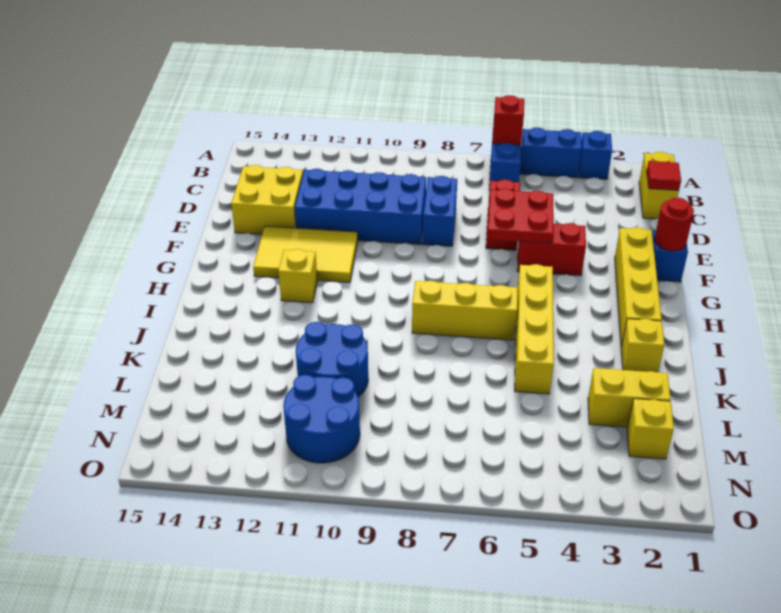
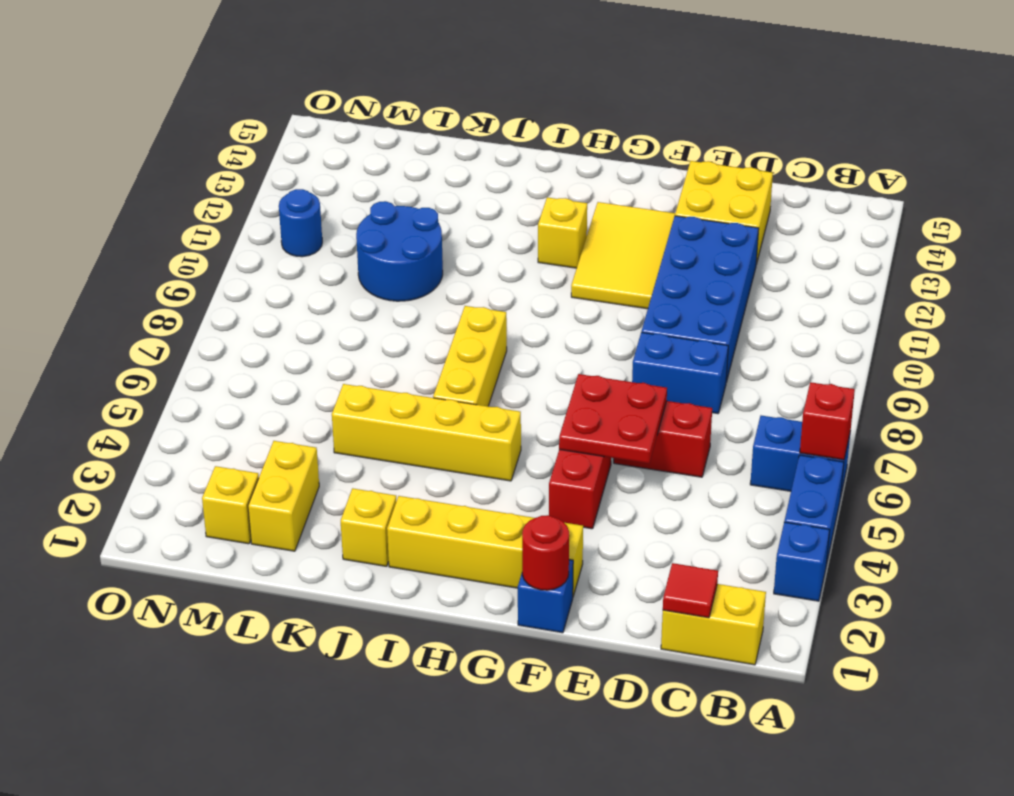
blue round brick M10:N11 level 1 -> blue round brick N11 level 1

